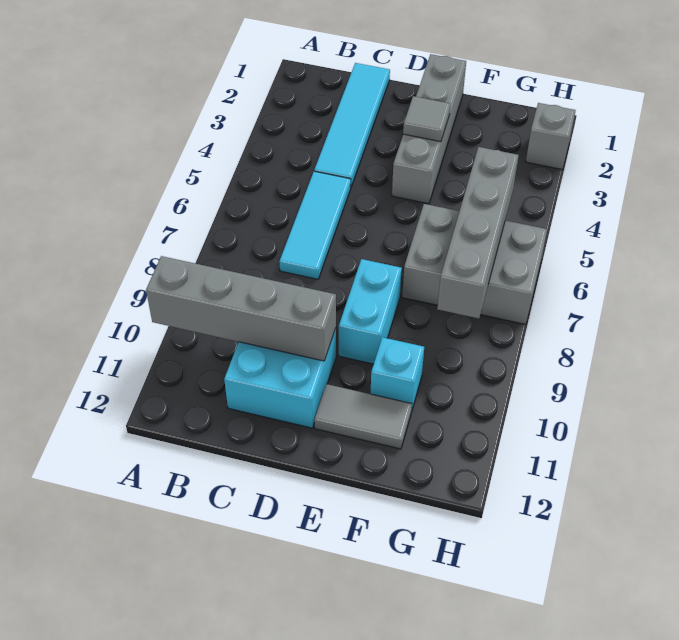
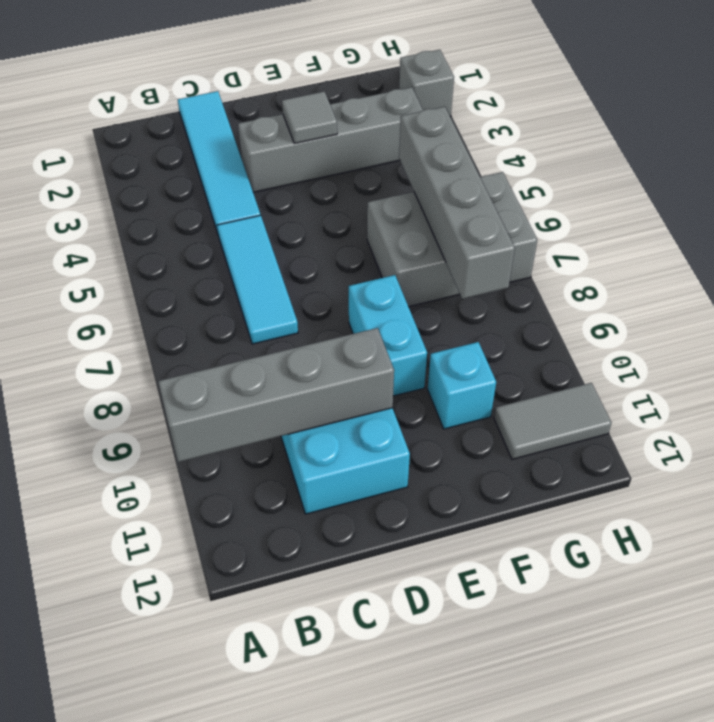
grey brick E1:E4 level 1 -> grey brick D3:G3 level 1
grey tile E11:F11 level 1 -> grey tile G11:H11 level 1

